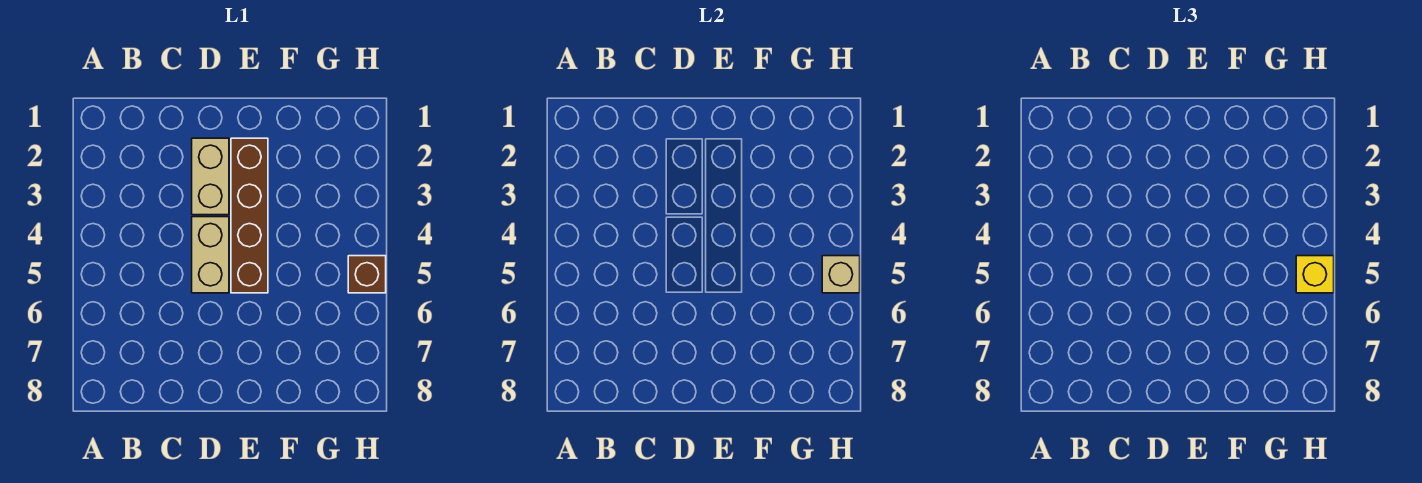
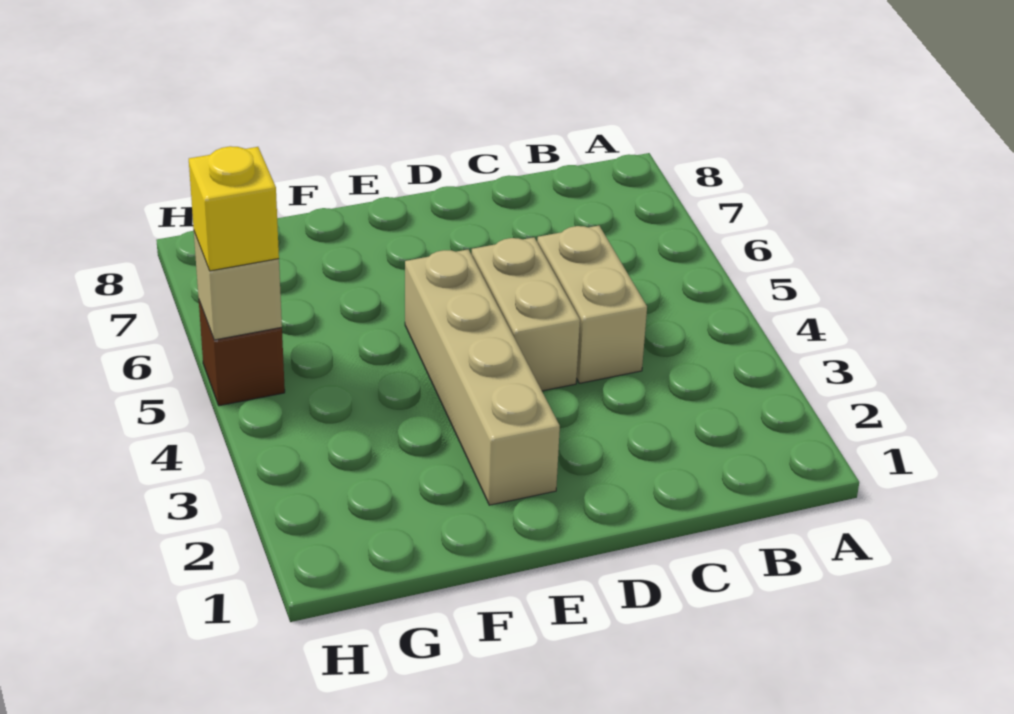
tan brick D2:D3 level 1 -> tan brick C4:C5 level 1
brown brick E2:E5 level 1 -> tan brick E2:E5 level 1

